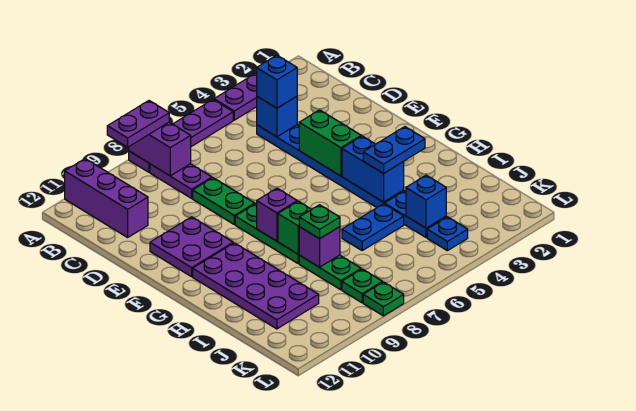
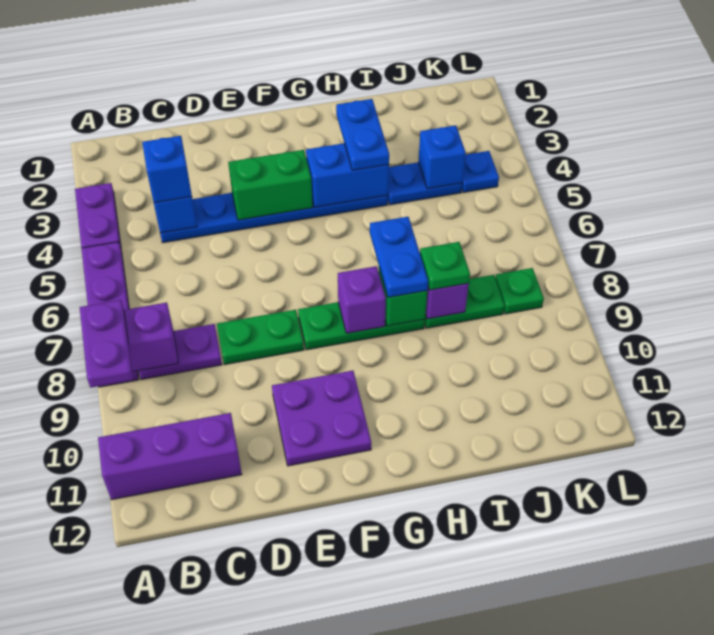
purple plate G10:J11 level 1 -> none
blue plate I5:I6 level 1 -> blue plate H7:H8 level 3
green plate L8 level 1 -> none

